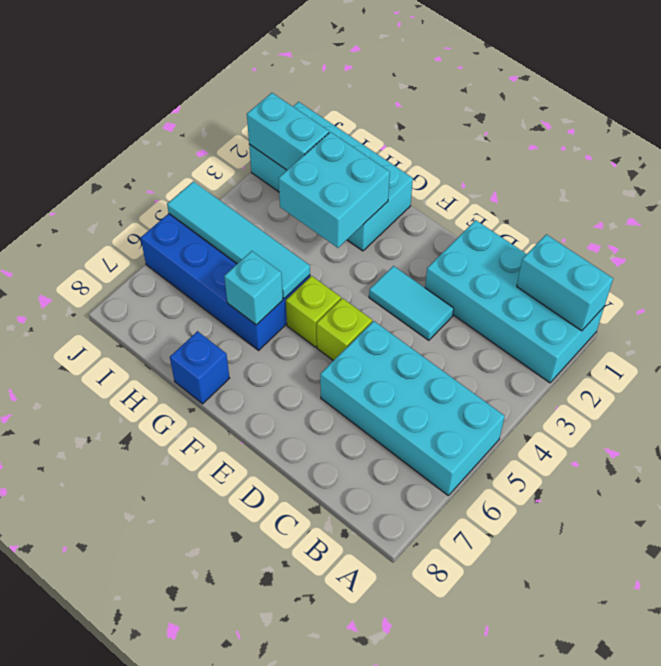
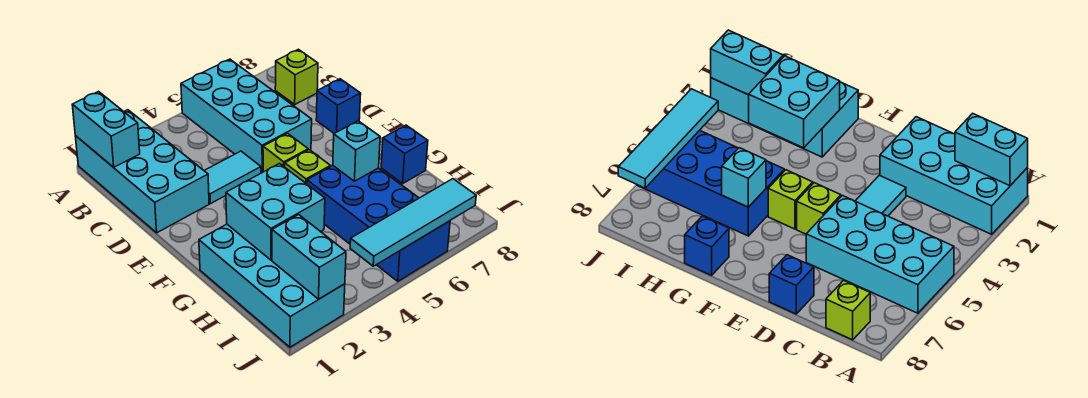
none -> lime brick B8 level 1
cyan tile D3:E3 level 1 -> cyan tile D3:D4 level 1
none -> blue brick D8 level 1
cyan tile G5:J5 level 2 -> cyan tile J4:J7 level 2

